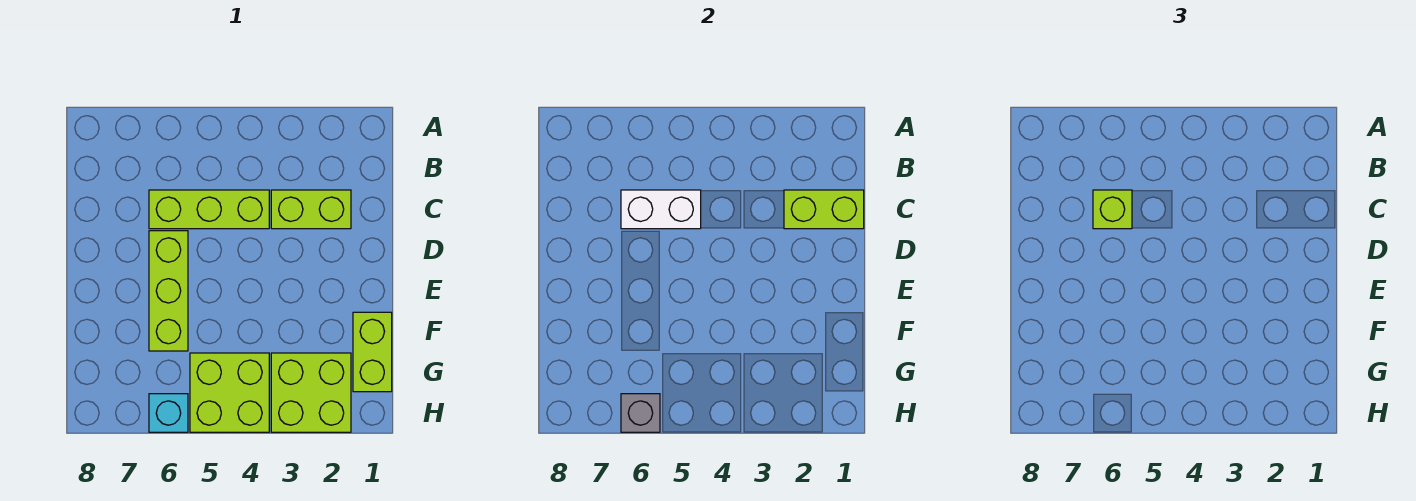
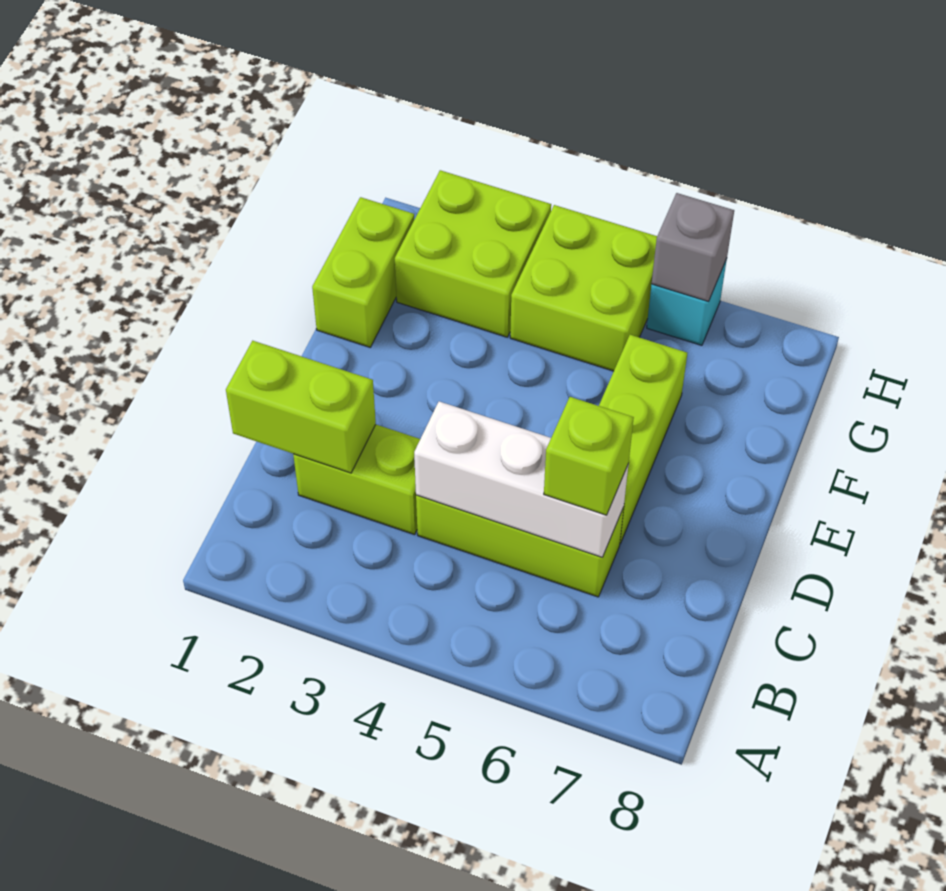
white brick C5:C6 level 2 -> white brick C4:C6 level 2

